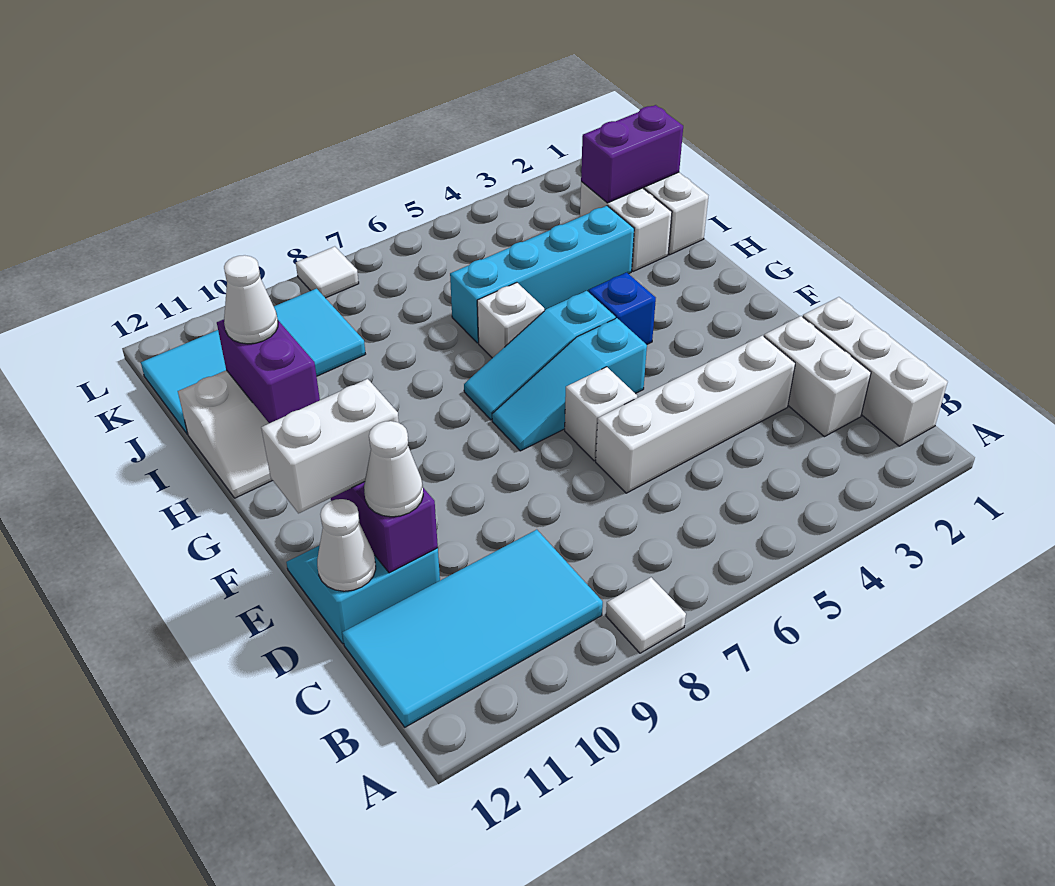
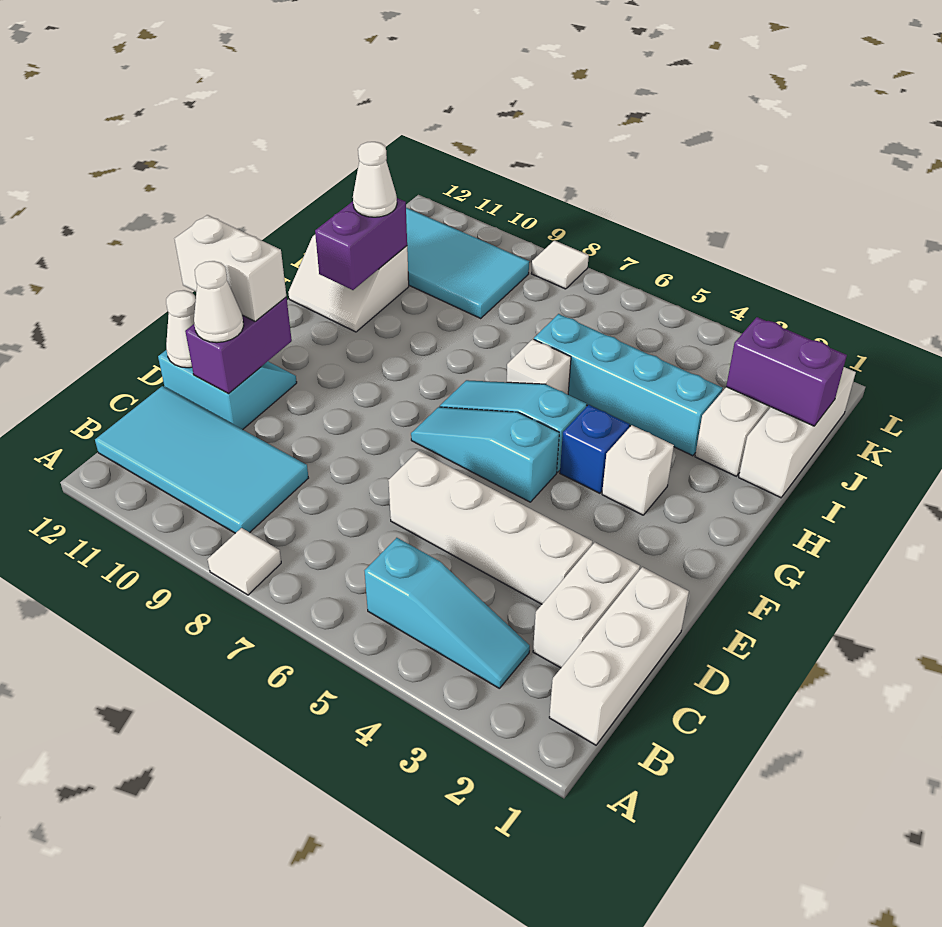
none -> cyan slope B3:B5 level 1 top 5
white brick E6 level 1 -> white brick G3 level 1

